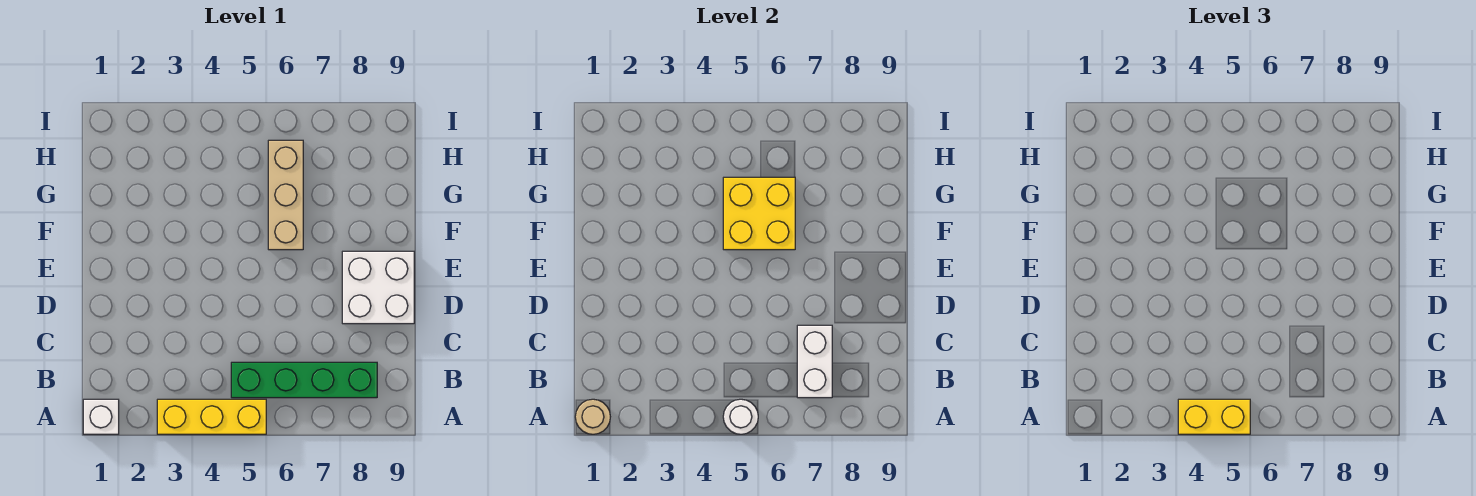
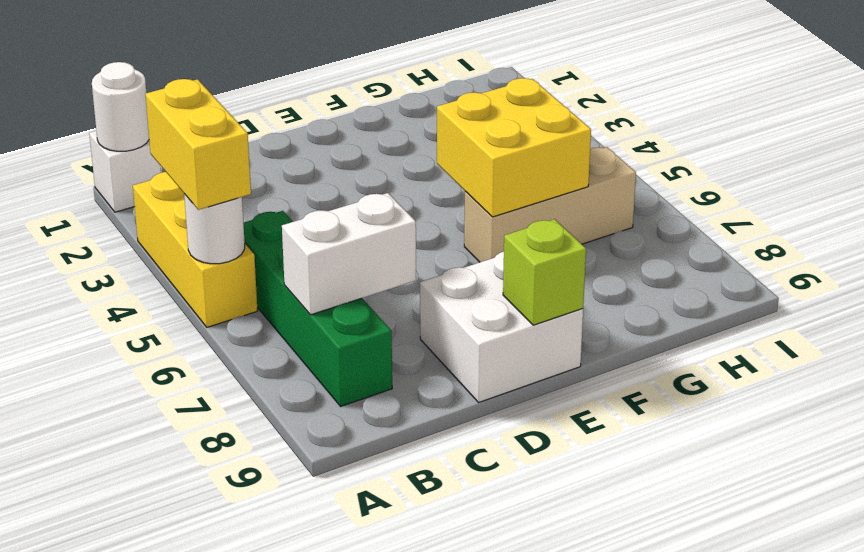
tan round brick A1 level 2 -> white round brick A1 level 2
none -> lime brick E9 level 2

